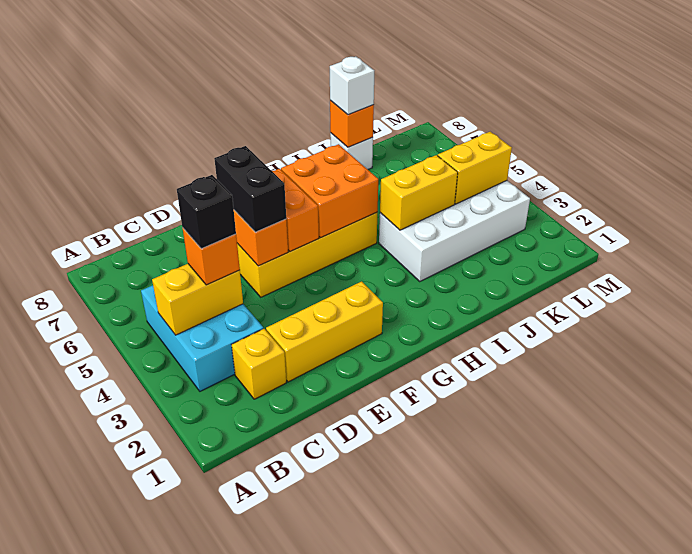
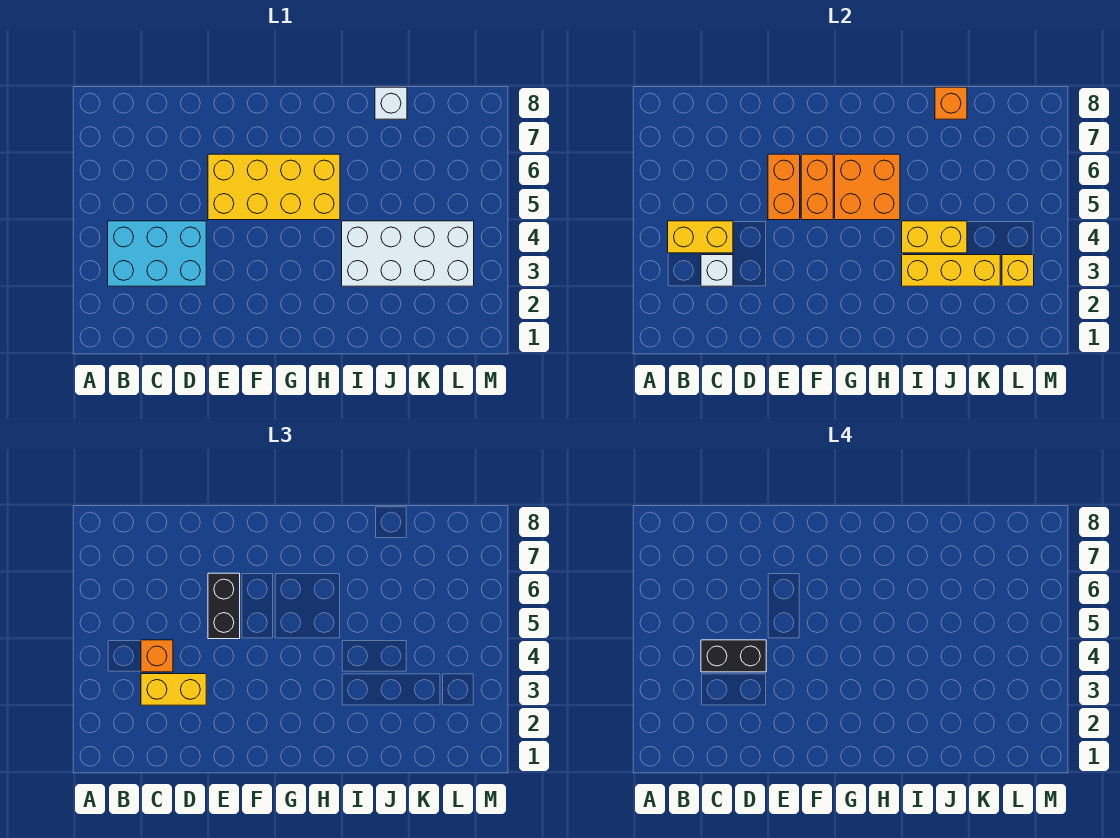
cyan brick B3:C5 level 1 -> cyan brick B3:D4 level 1
yellow brick C2 level 1 -> yellow brick L3 level 2
black brick C4 level 4 -> black brick C4:D4 level 4
yellow brick D2:F2 level 1 -> yellow brick I3:K3 level 2
white brick J8 level 3 -> white brick C3 level 2
yellow brick K4:L4 level 2 -> yellow brick C3:D3 level 3

